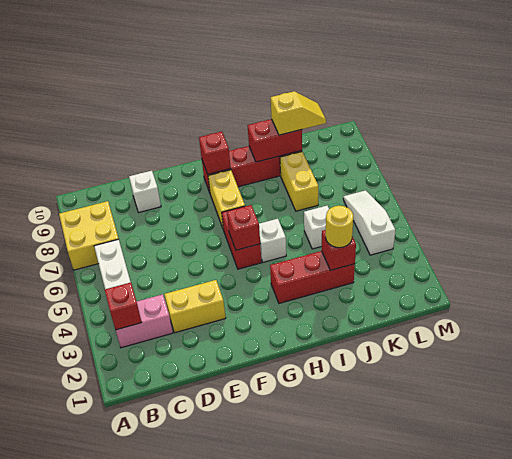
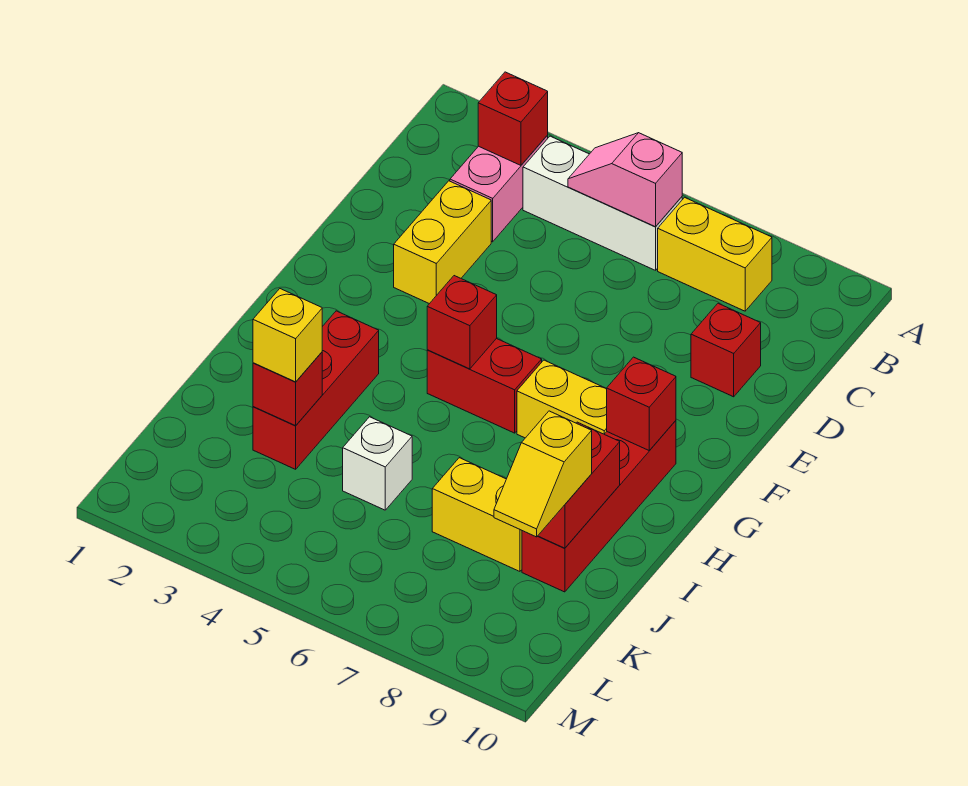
yellow brick A7:B8 level 1 -> yellow brick B7:B8 level 1
none -> pink slope B5:B6 level 2 top 6
white brick D9 level 1 -> red brick D9 level 1
white brick H5 level 1 -> none
yellow round brick J3 level 3 -> yellow brick J3 level 3
white slope L4:L6 level 1 top 4 -> none

